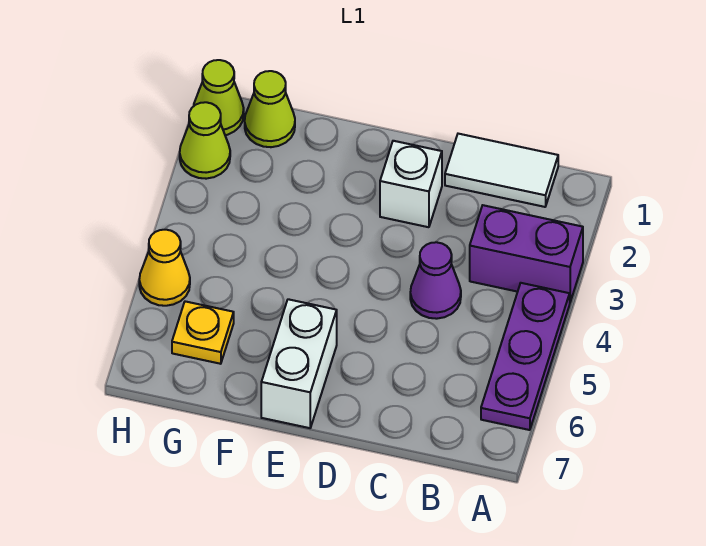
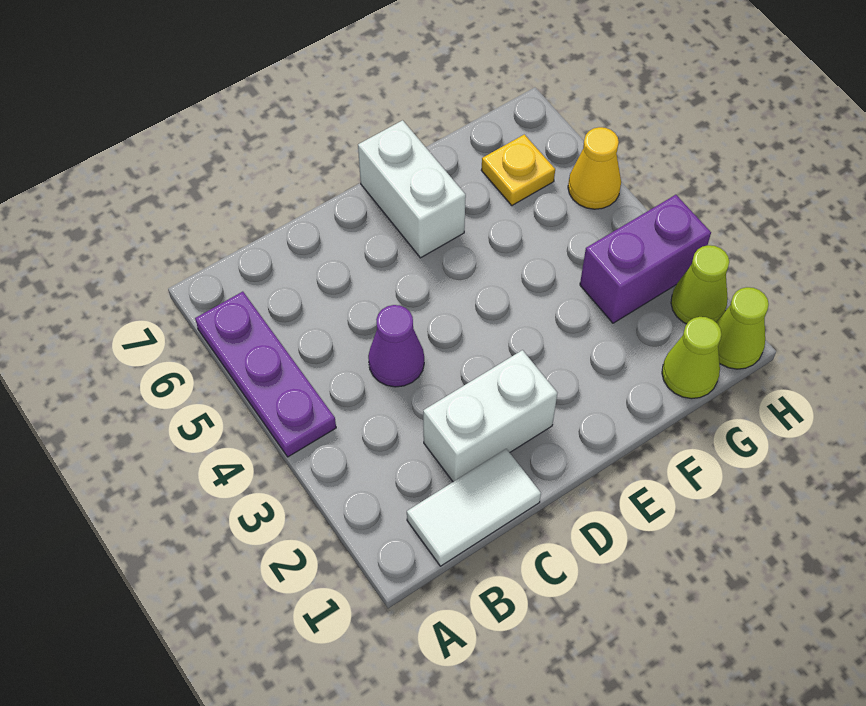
purple brick A3:B3 level 1 -> purple brick G3:H3 level 1
white brick D2 level 1 -> white brick C2:D2 level 1

